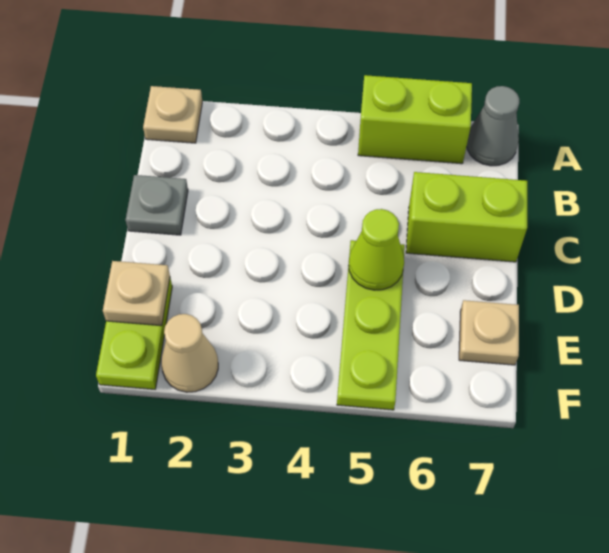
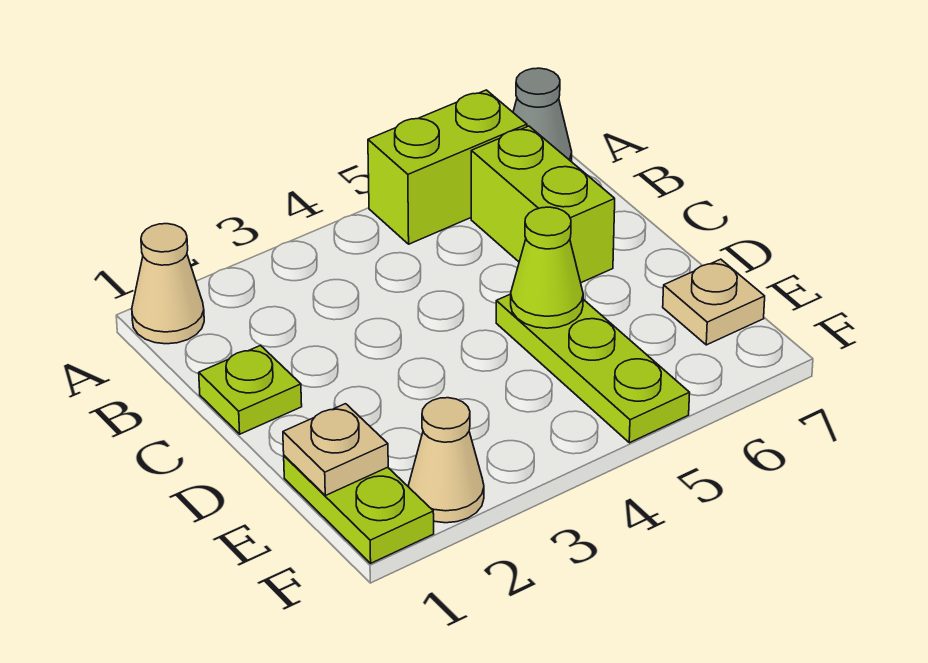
tan plate A1 level 1 -> tan cone A1 level 1
grey plate C1 level 1 -> lime plate C1 level 1
lime brick C6:C7 level 1 -> lime brick B6:C6 level 1

